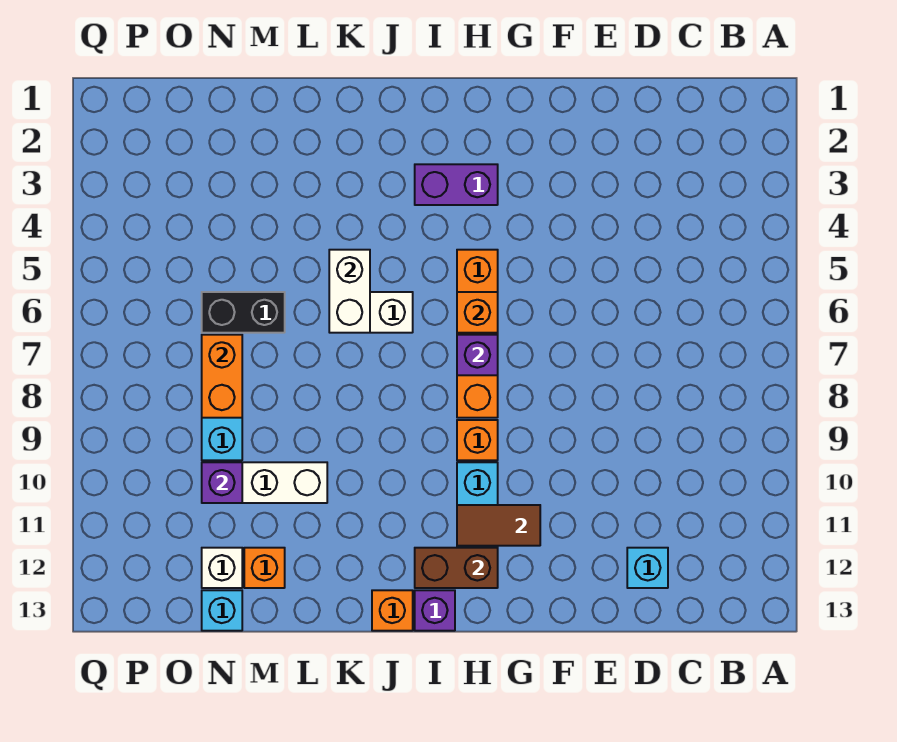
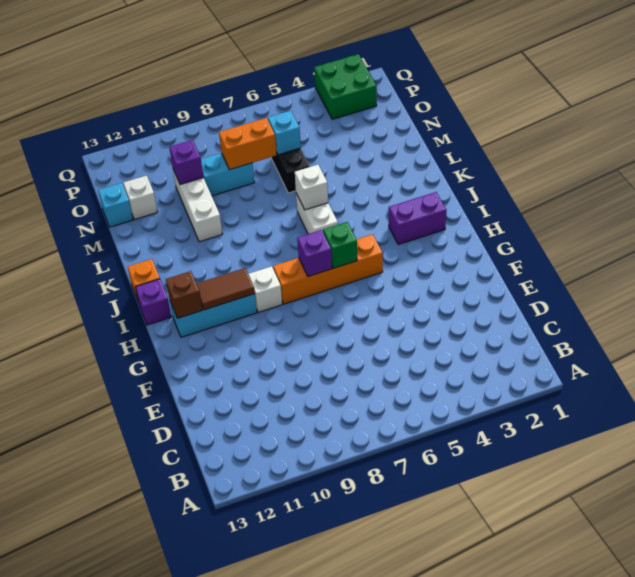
cyan brick D12 level 1 -> cyan brick N6 level 2
brown tile G11:H11 level 2 -> brown tile H10:H11 level 2
purple brick H3:I3 level 1 -> purple brick I2:I3 level 1
orange brick H6 level 2 -> green brick H6 level 2
orange brick H9 level 1 -> white brick H9 level 1
brown brick H12:I12 level 2 -> brown brick H12 level 2
white brick K5:K6 level 2 -> white brick K6 level 2
orange brick M12 level 1 -> none
none -> green brick P2:Q3 level 1

